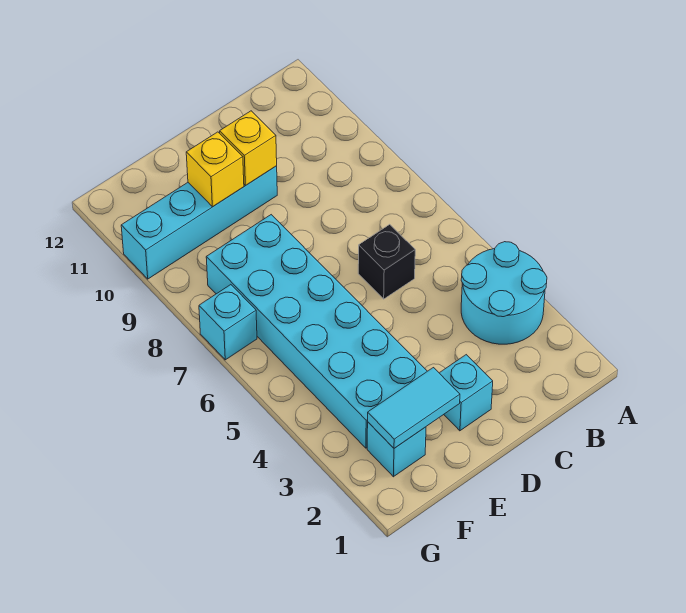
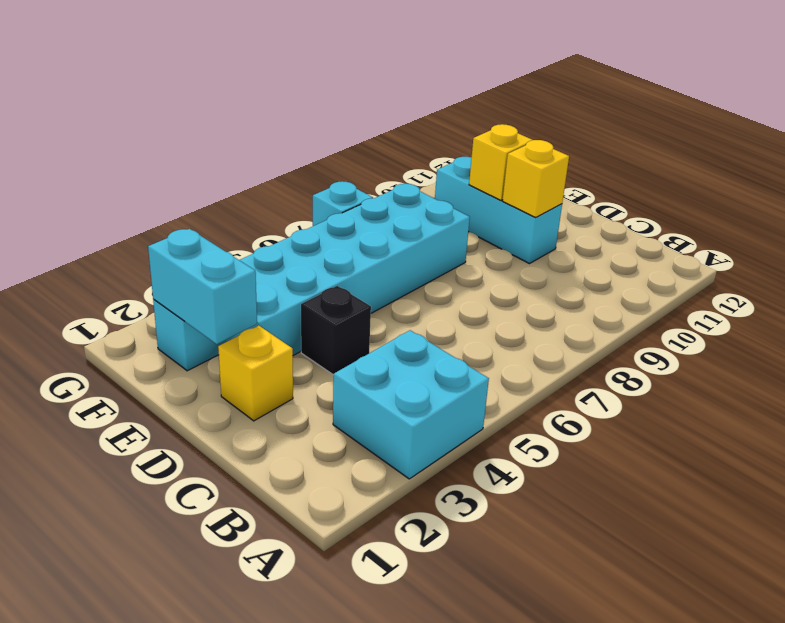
cyan round brick A3:B4 level 1 -> cyan brick A3:B4 level 1
black brick C6 level 1 -> black brick D4 level 1
cyan brick D2 level 1 -> yellow brick D2 level 1
cyan brick D10:G10 level 1 -> cyan brick D10:F10 level 1
cyan tile E2:F2 level 2 -> cyan brick E2:F2 level 2

